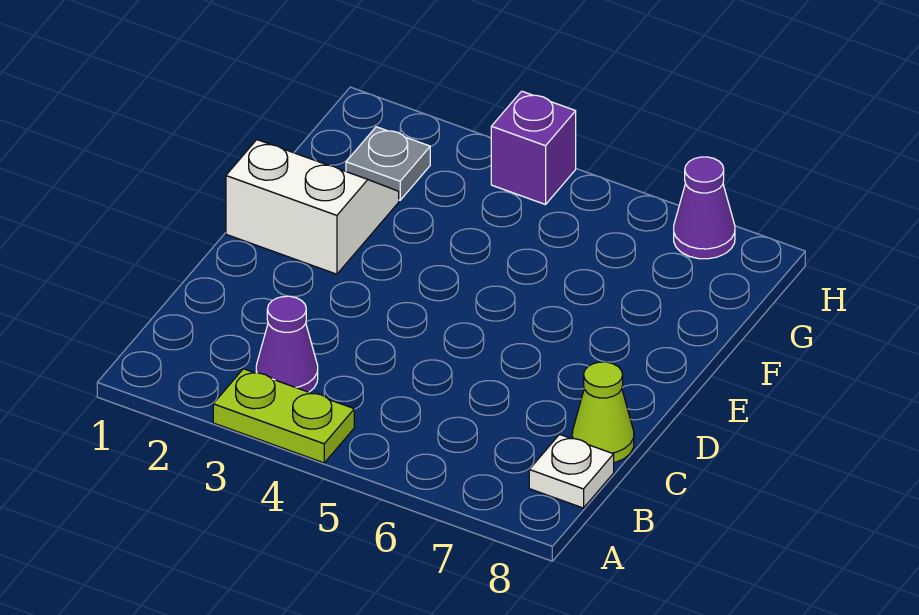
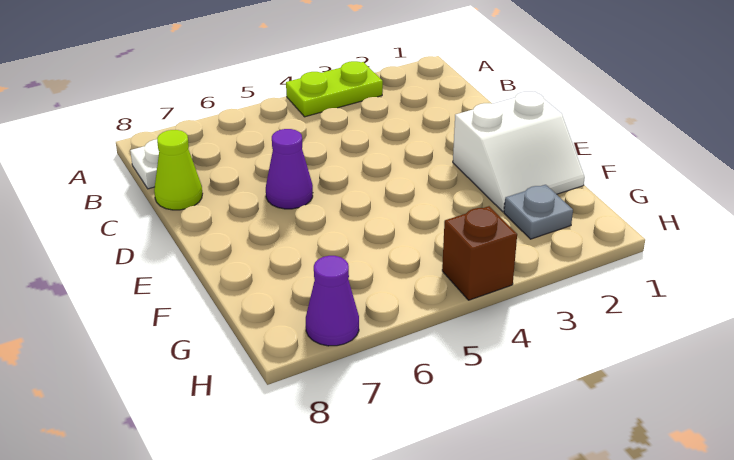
purple cone B3 level 1 -> purple cone D6 level 1
purple brick H4 level 1 -> brown brick H4 level 1

